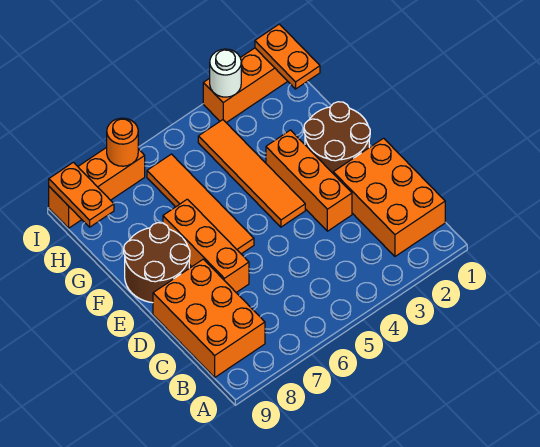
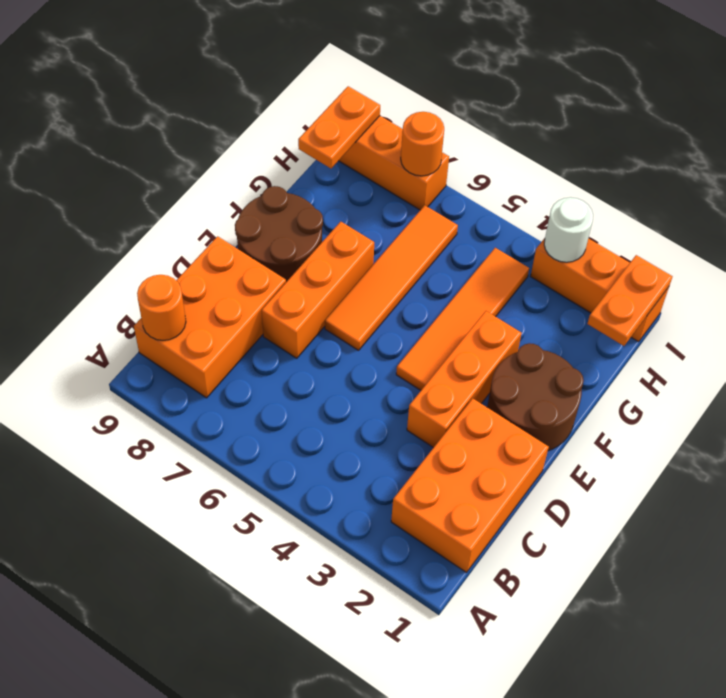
none -> orange round brick B9 level 2

